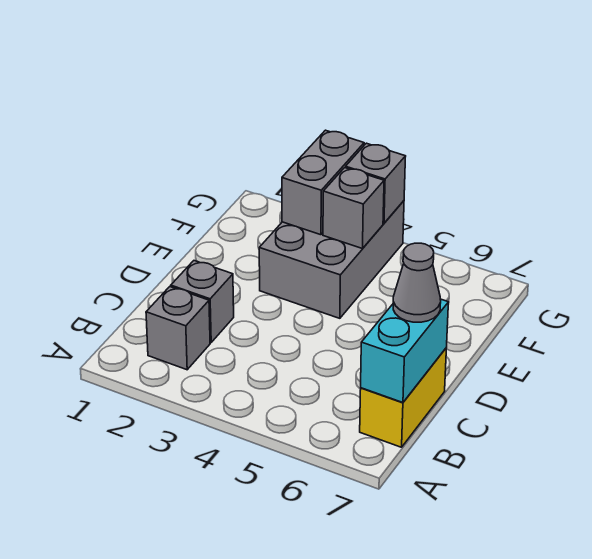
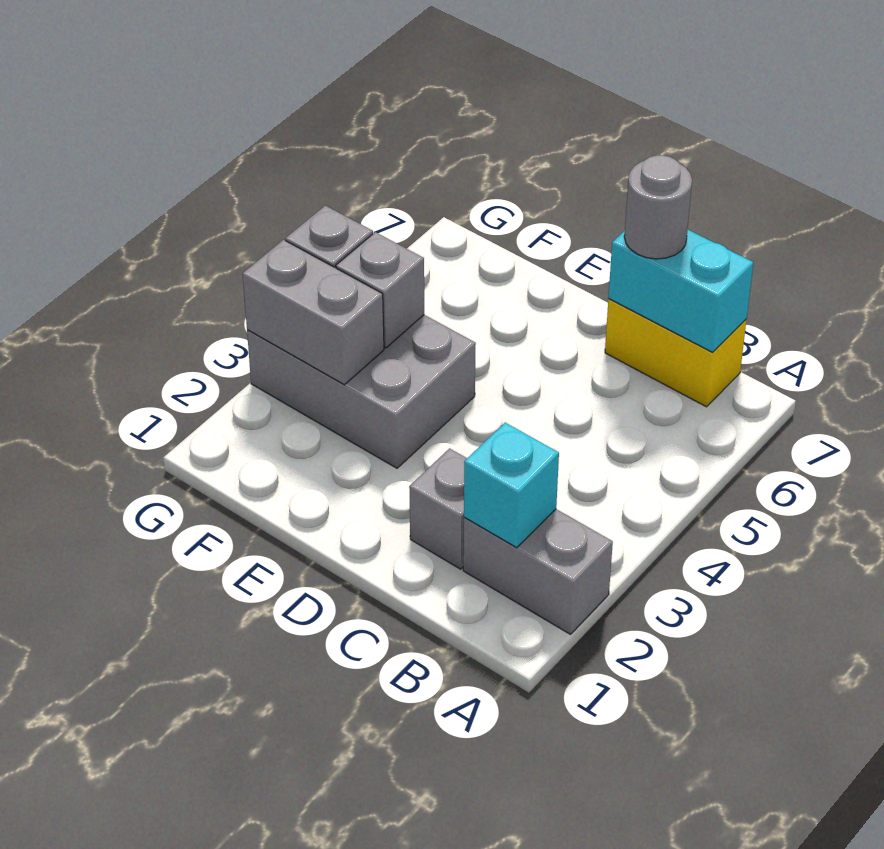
grey brick B2 level 1 -> grey brick A2:B2 level 1
none -> cyan brick B2 level 2
grey cone C7 level 3 -> grey round brick C7 level 3

